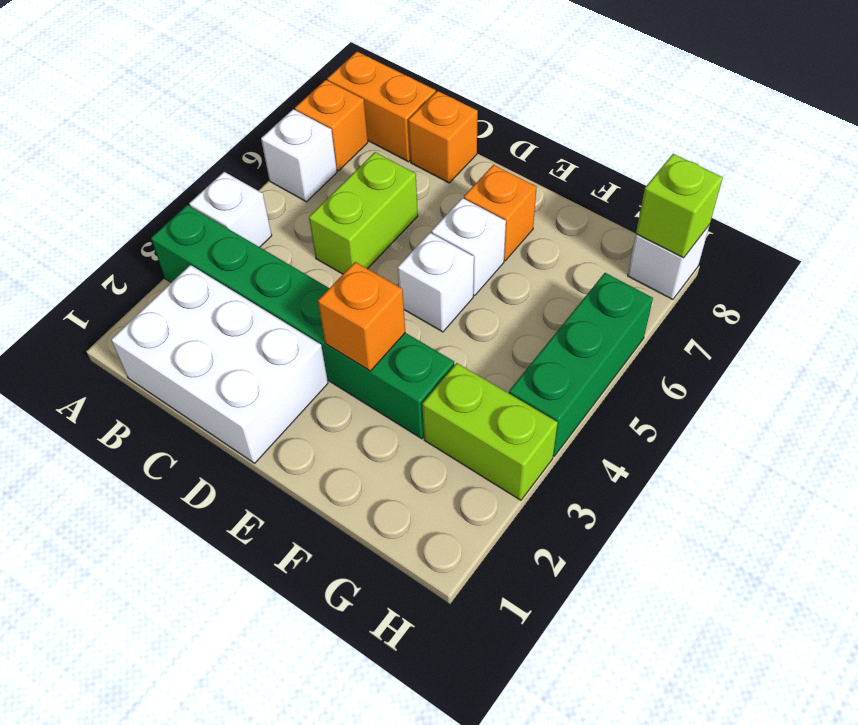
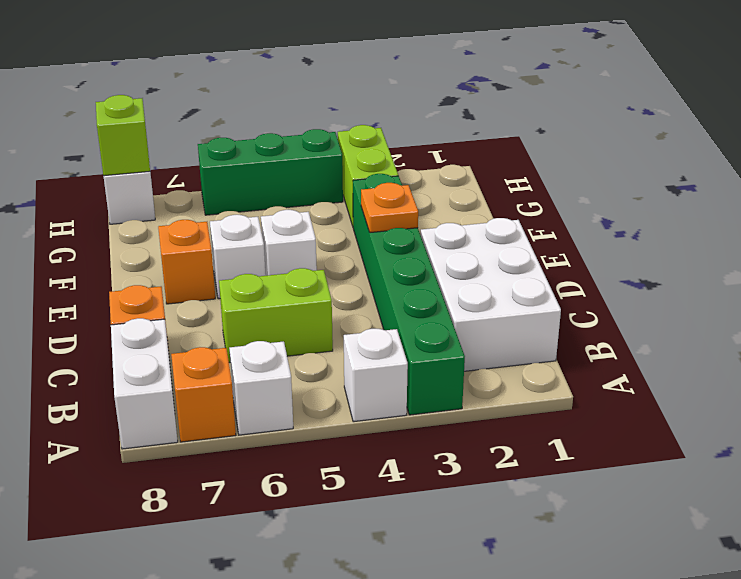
orange brick A8:B8 level 1 -> white brick A8:B8 level 1
orange brick E3 level 2 -> orange plate E3 level 2

